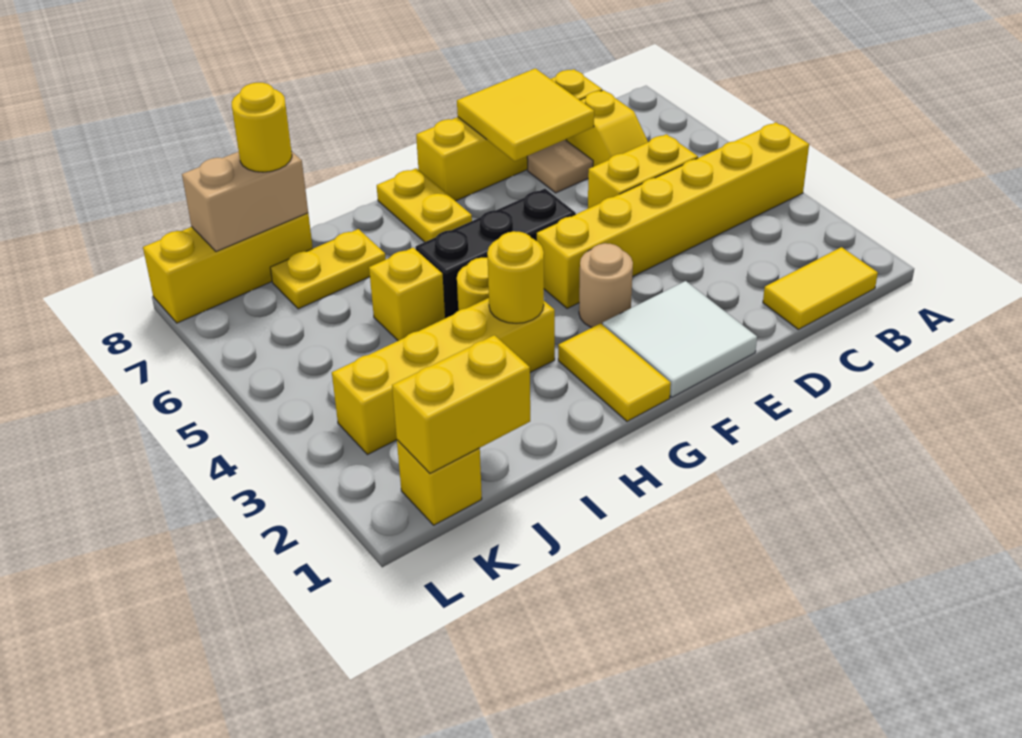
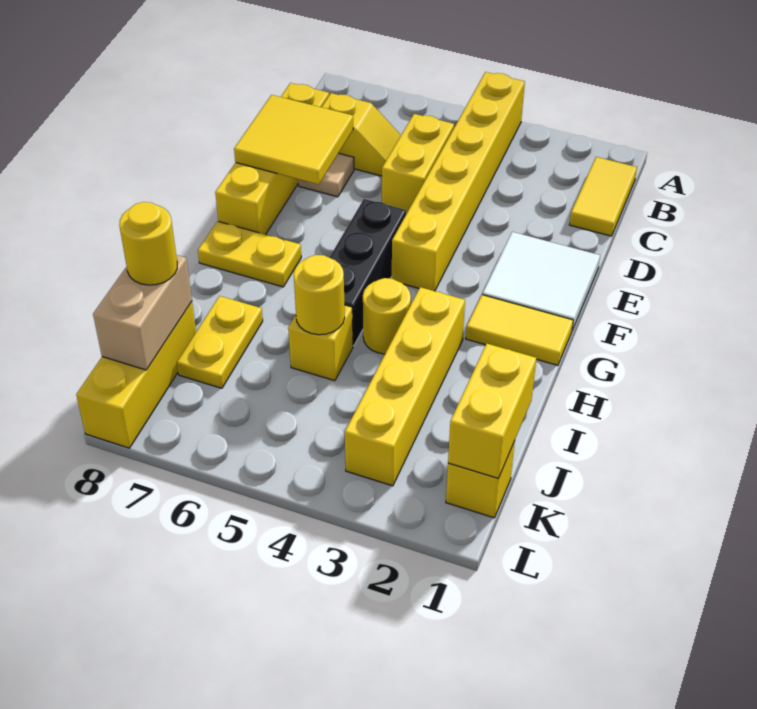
tan round brick F3 level 1 -> none
yellow round brick H3 level 2 -> yellow round brick I5 level 2

